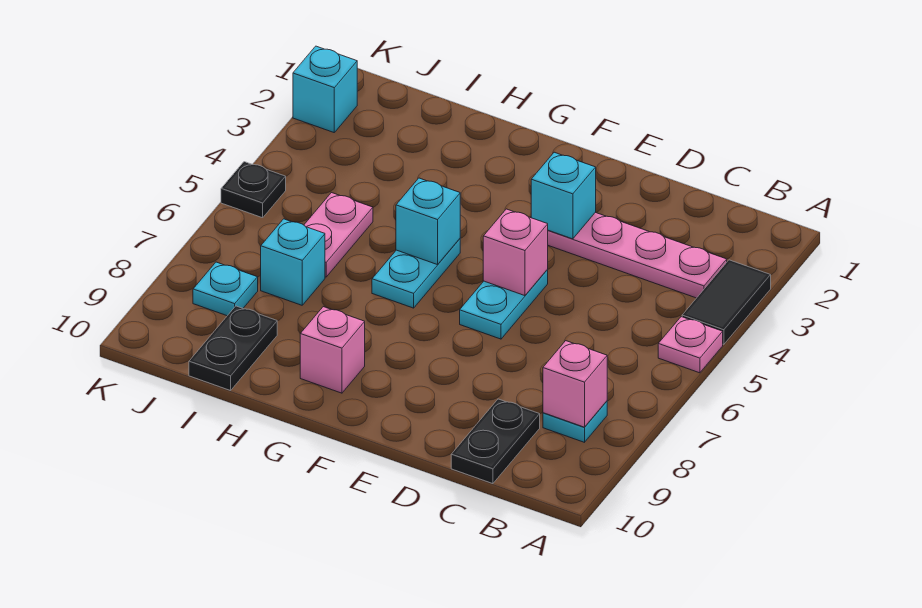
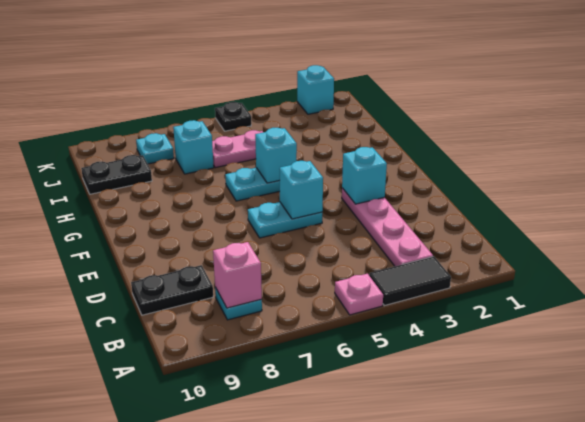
pink brick E5 level 2 -> cyan brick E5 level 2
pink brick G9 level 1 -> none

